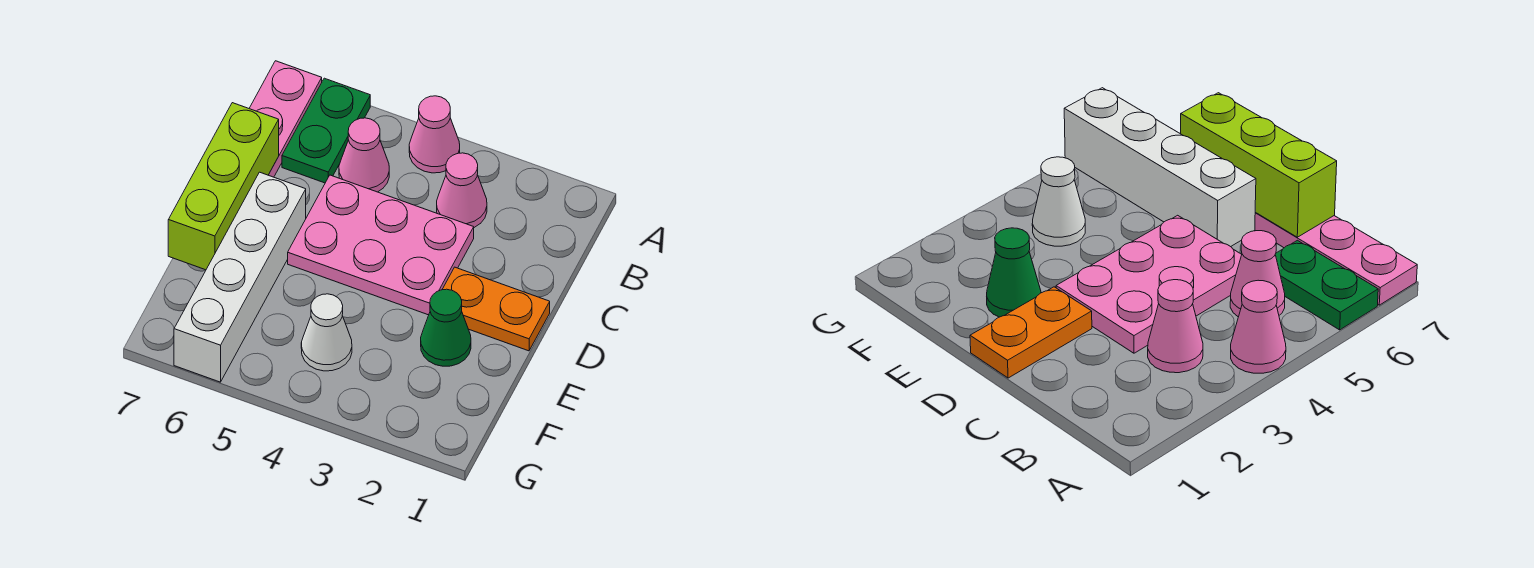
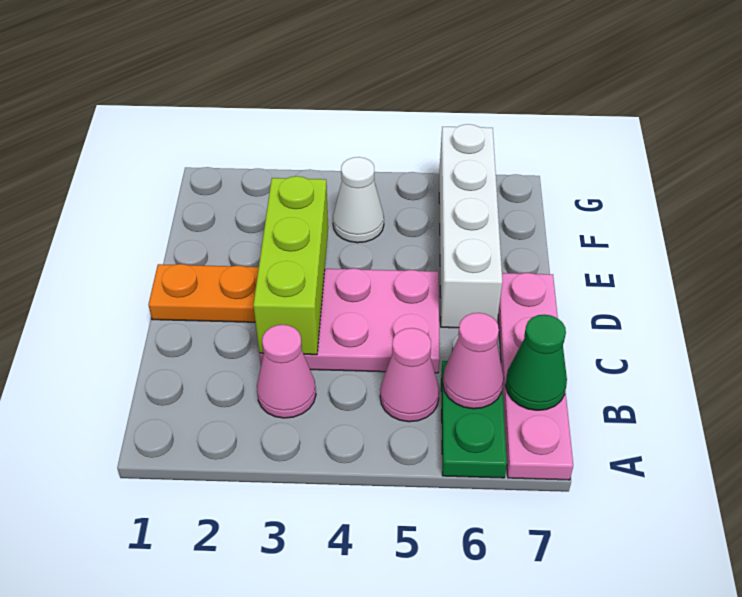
pink cone A4 level 1 -> pink cone B6 level 2
lime brick C7:E7 level 2 -> lime brick C3:E3 level 2
green cone E2 level 1 -> green cone B7 level 2

